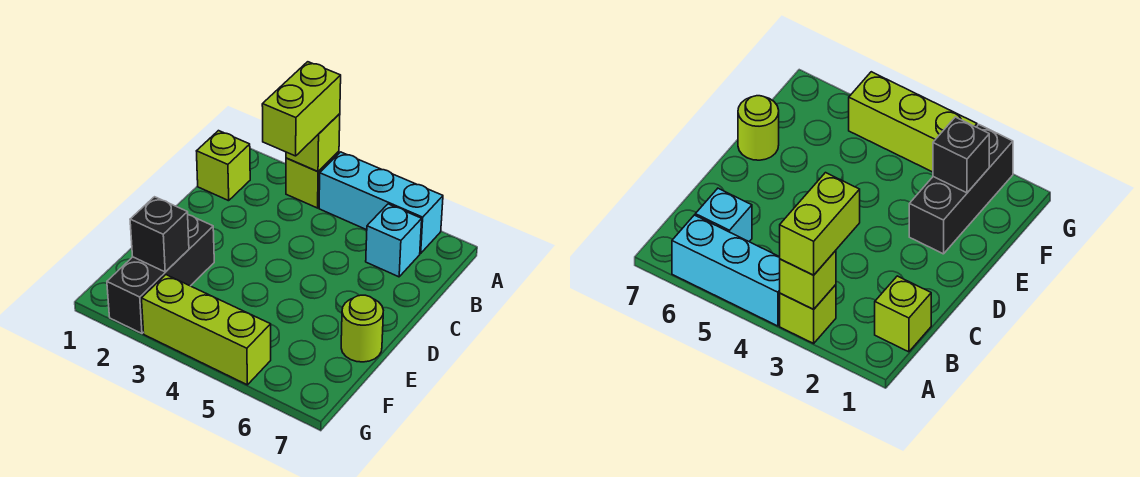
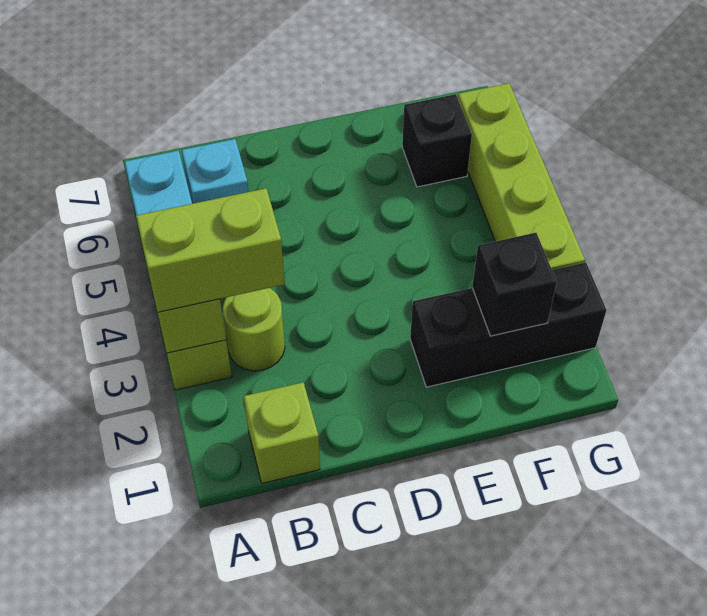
lime round brick E7 level 1 -> lime round brick B3 level 1
none -> black brick F6 level 1
lime brick G3:G5 level 1 -> lime brick G3:G6 level 1

